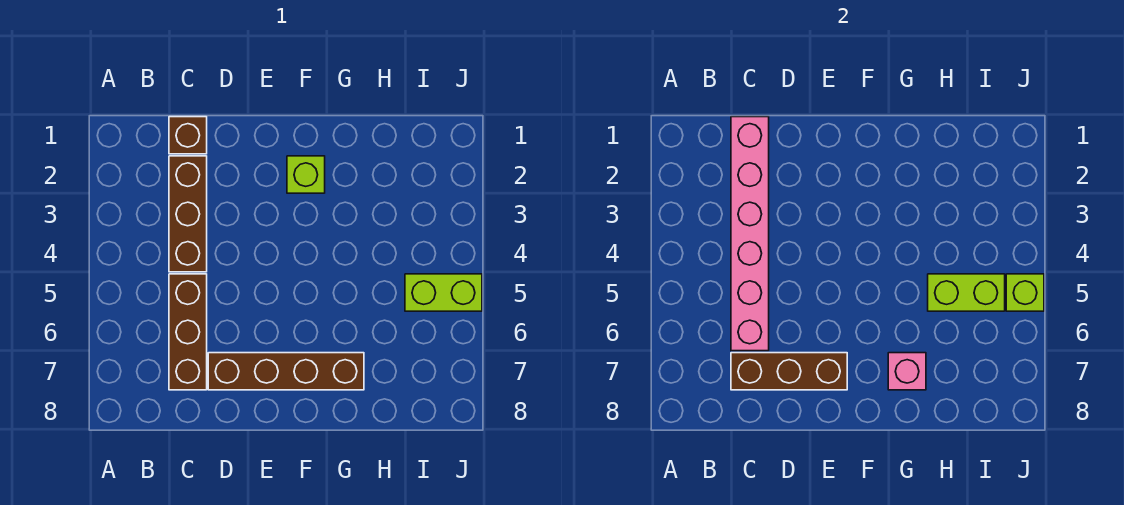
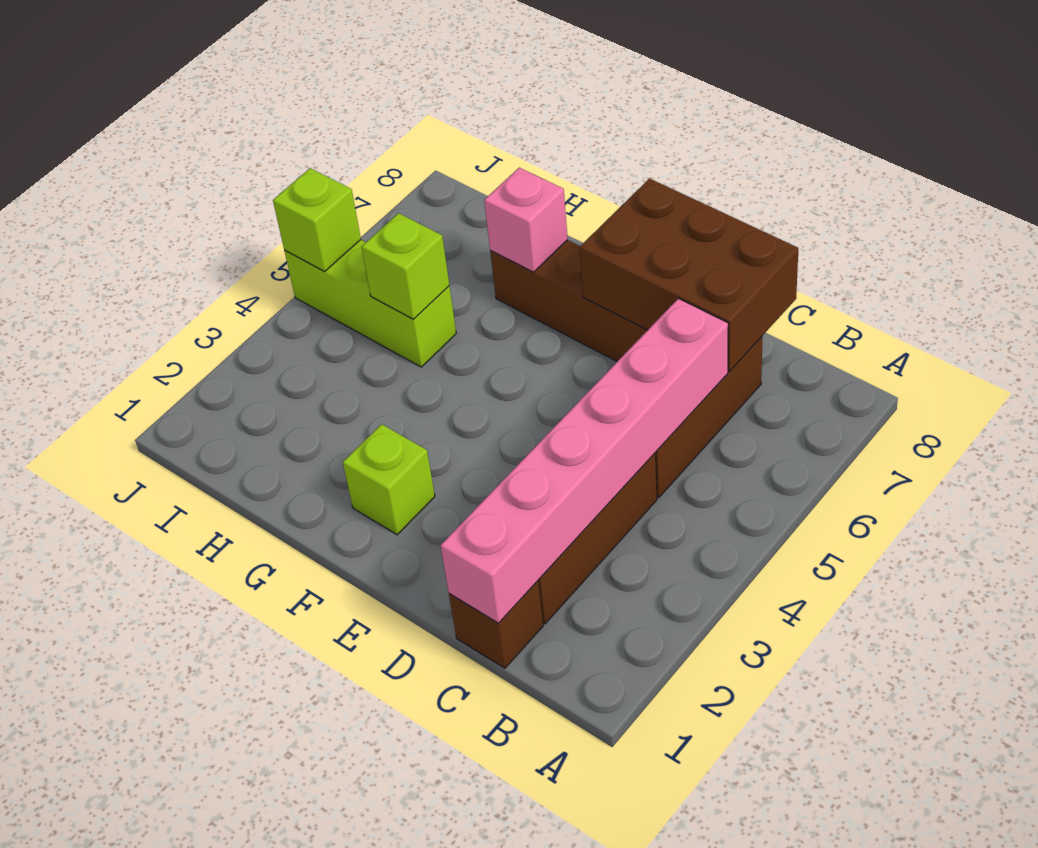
brown brick C7:E7 level 2 -> brown brick C7:E8 level 2
lime brick H5:I5 level 2 -> lime brick H5 level 2
lime brick I5:J5 level 1 -> lime brick H5:J5 level 1

